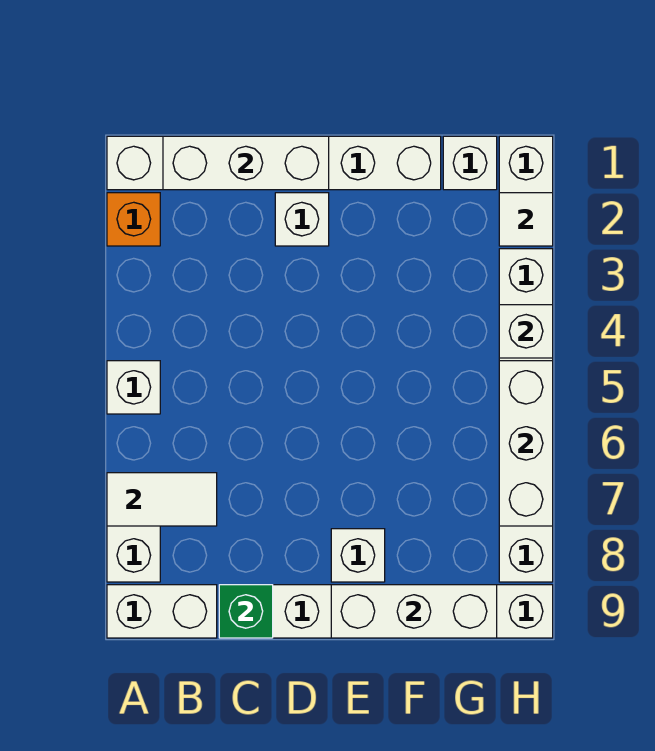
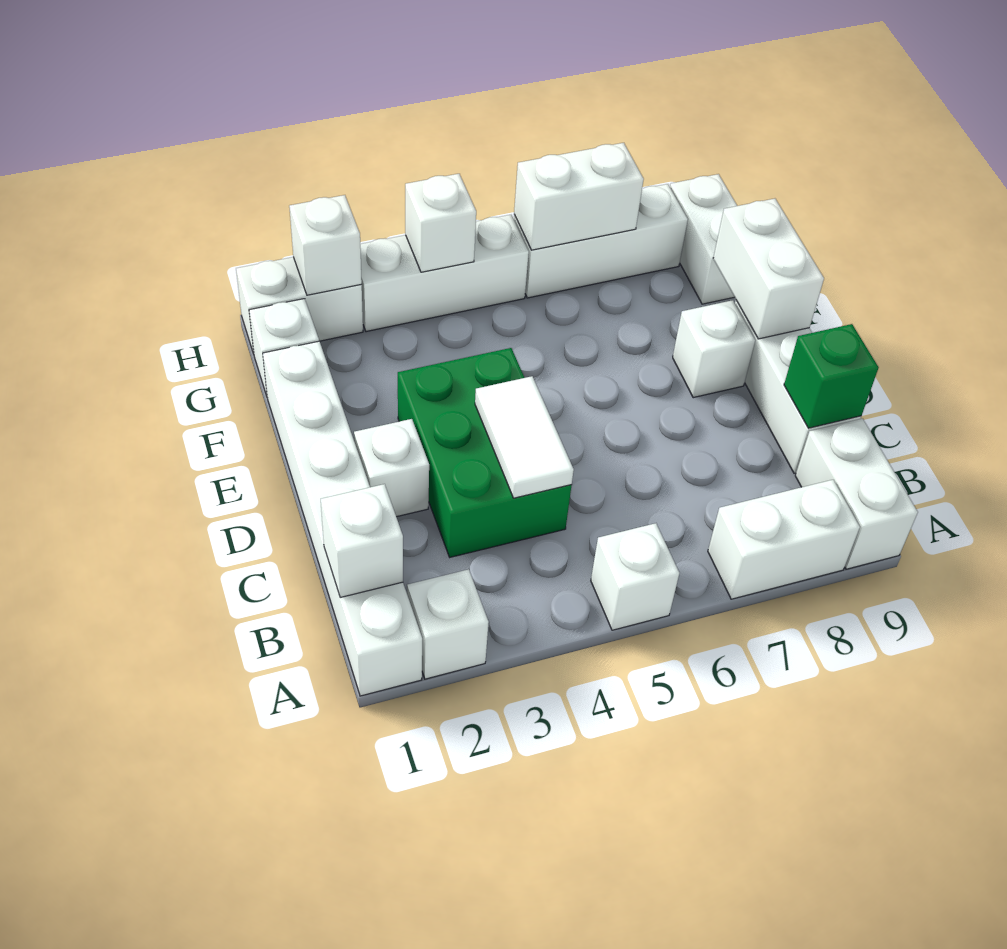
orange brick A2 level 1 -> white brick A2 level 1
white tile A7:B7 level 2 -> white tile C4:D4 level 2
white brick B1:D1 level 2 -> white brick B1 level 2
none -> green brick C3:E4 level 1
white brick E9:G9 level 2 -> white brick E9:F9 level 2
white tile H2 level 2 -> white brick H2 level 2
white brick H5:H7 level 2 -> white brick H6:H7 level 2

